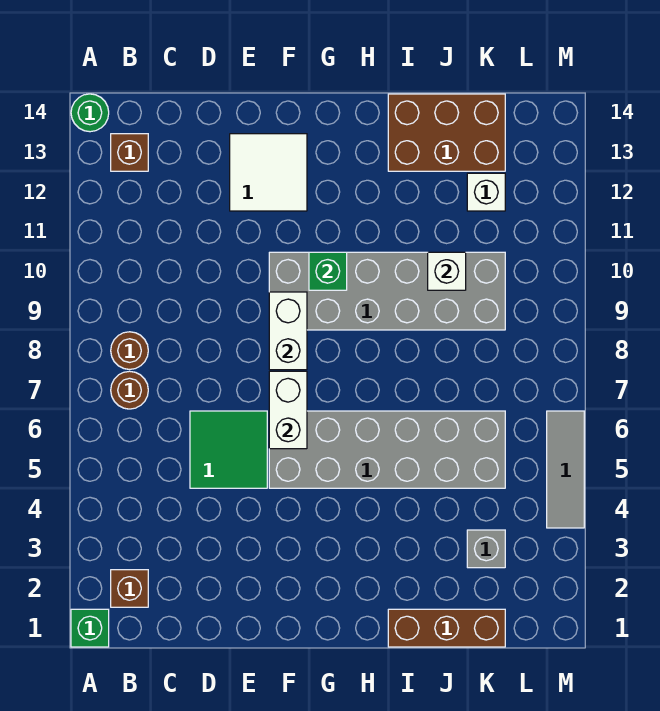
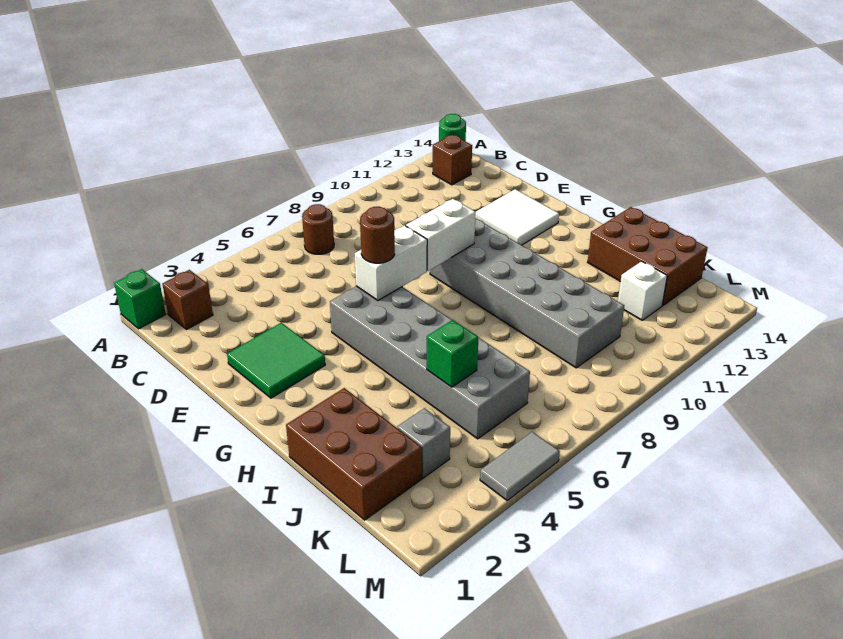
brown round brick B8 level 1 -> brown round brick F6 level 3
green tile D5:E6 level 1 -> green tile E2:F3 level 1
green brick G10 level 2 -> green brick J5 level 2
brown brick I1:K1 level 1 -> brown brick I1:K2 level 1
white brick J10 level 2 -> none
grey tile M4:M6 level 1 -> grey tile M4:M5 level 1

